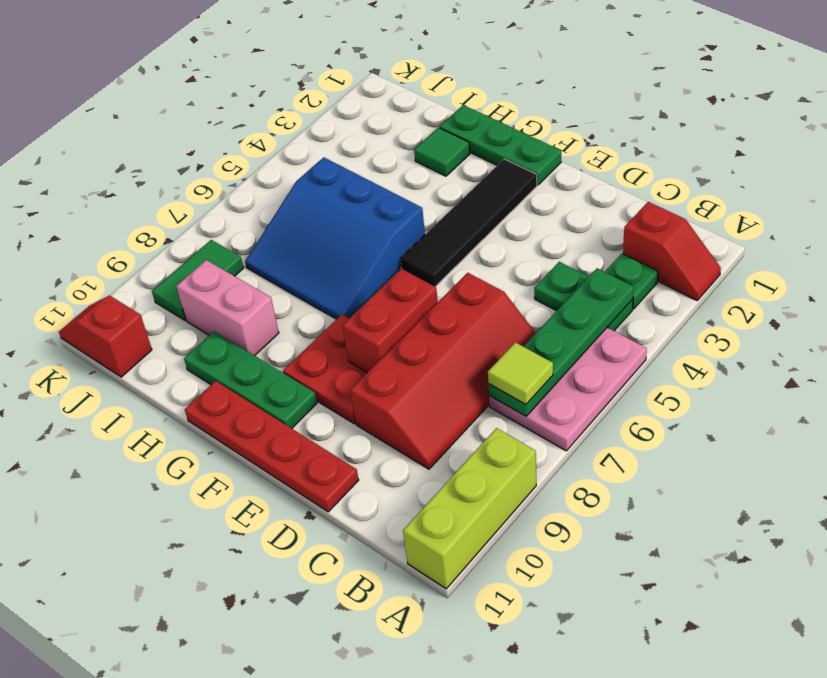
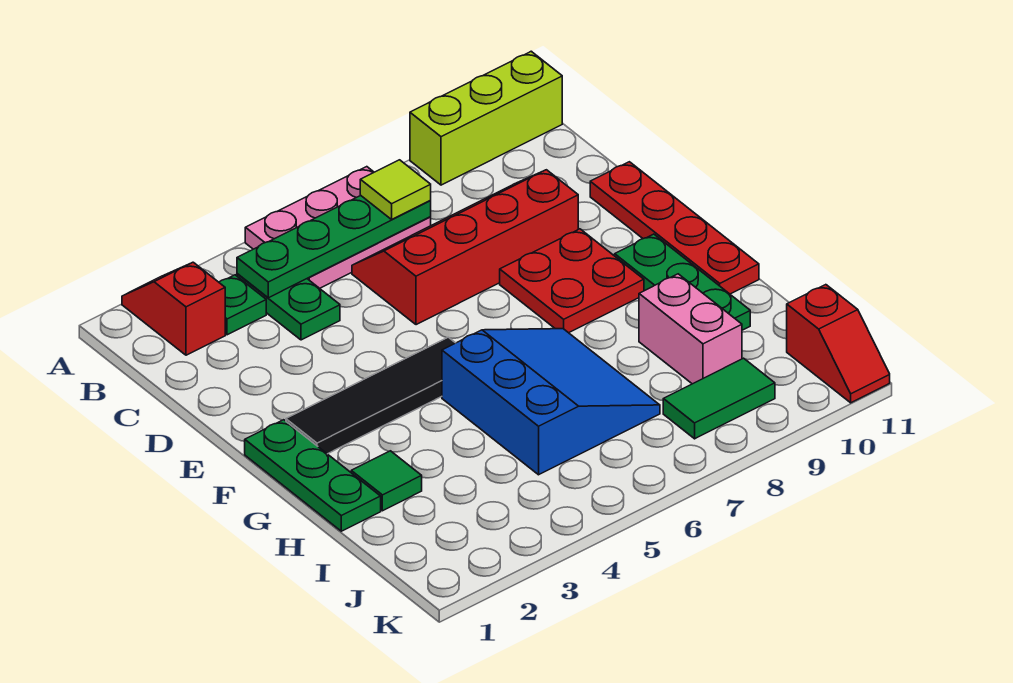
red brick E7:E8 level 2 -> none

